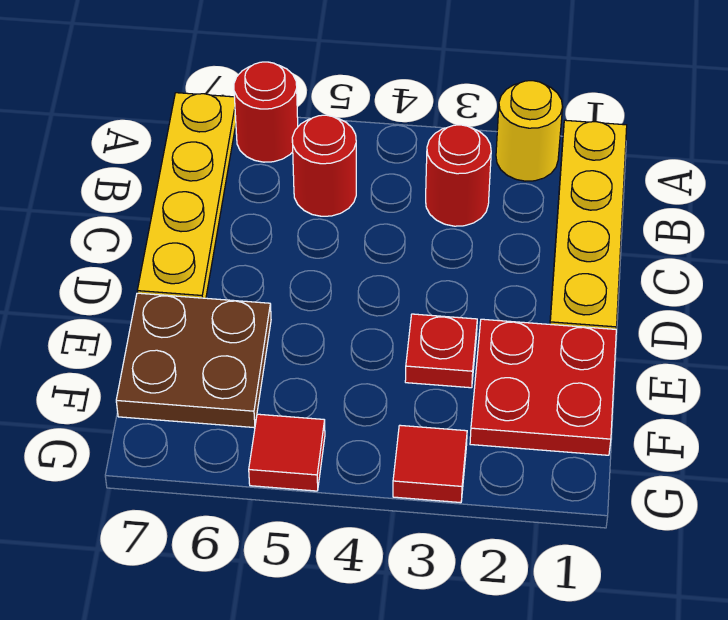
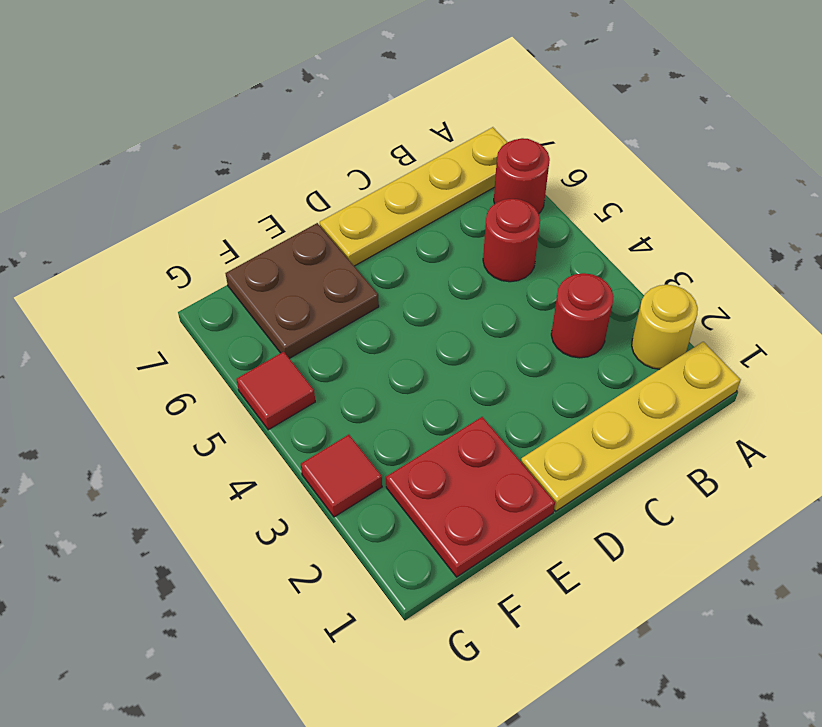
red plate E3 level 1 -> none

